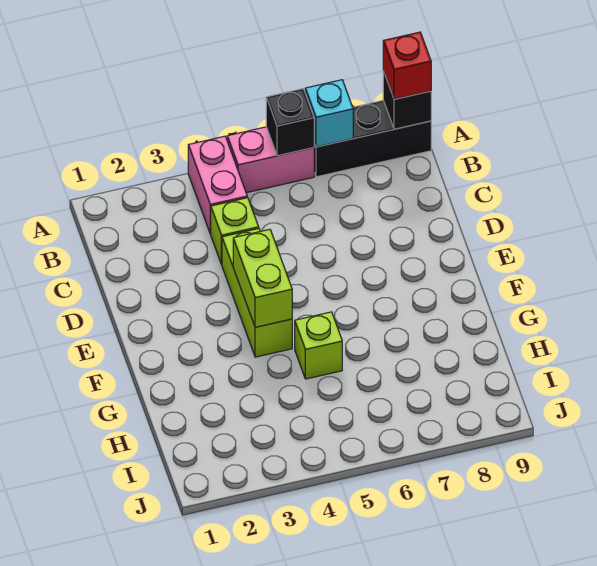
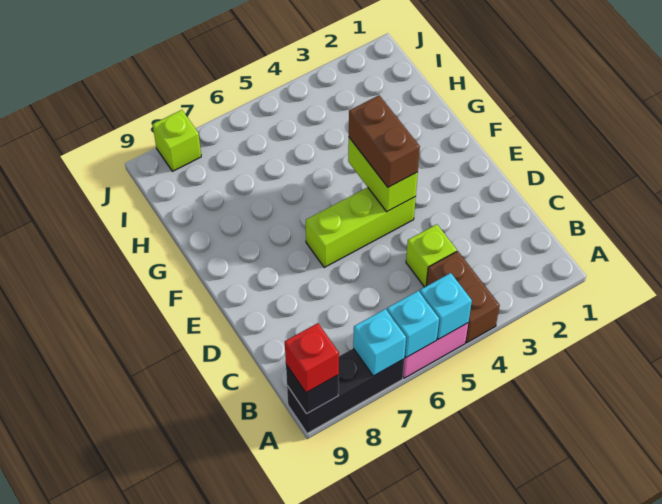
pink brick A4:B4 level 1 -> brown brick A4:B4 level 1
none -> cyan brick A5 level 2
black brick A6 level 2 -> cyan brick A6 level 2
lime brick D4:F4 level 1 -> lime brick E4:E6 level 1
none -> brown brick E4:F4 level 3
lime brick G5 level 1 -> lime brick J8 level 1

